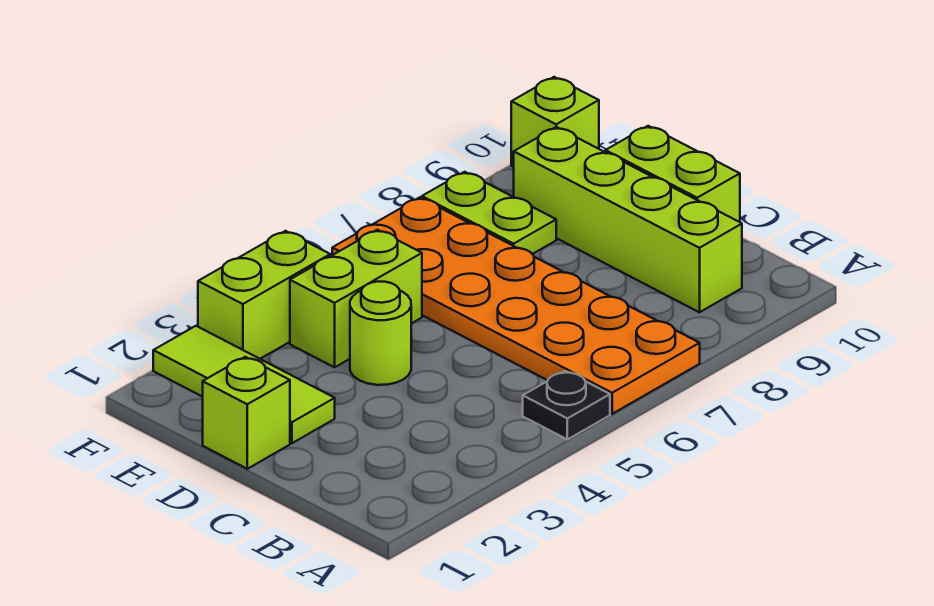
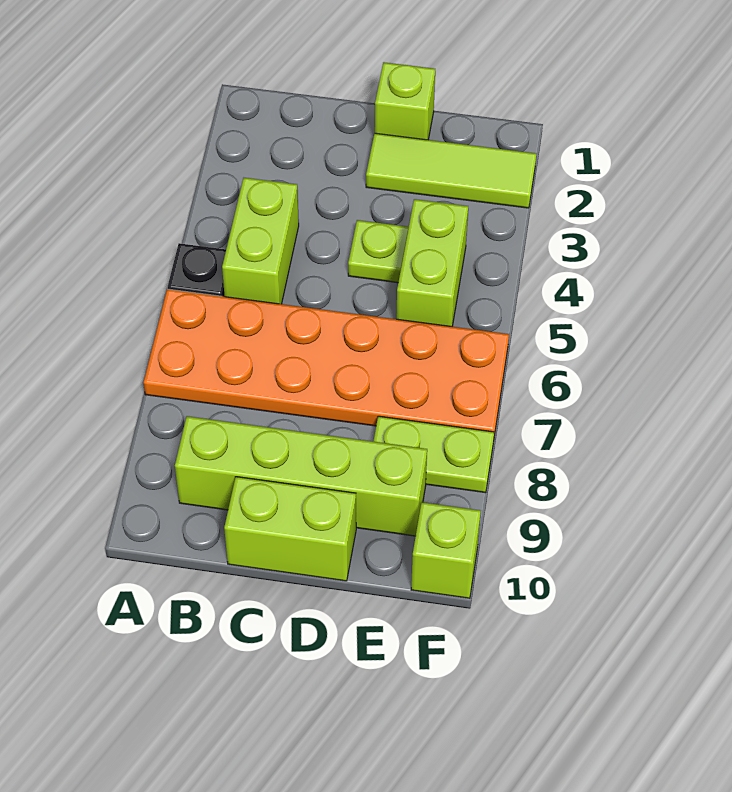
lime round brick D4 level 1 -> lime plate D4 level 1
lime brick F3:F4 level 1 -> lime brick B4:B5 level 1

